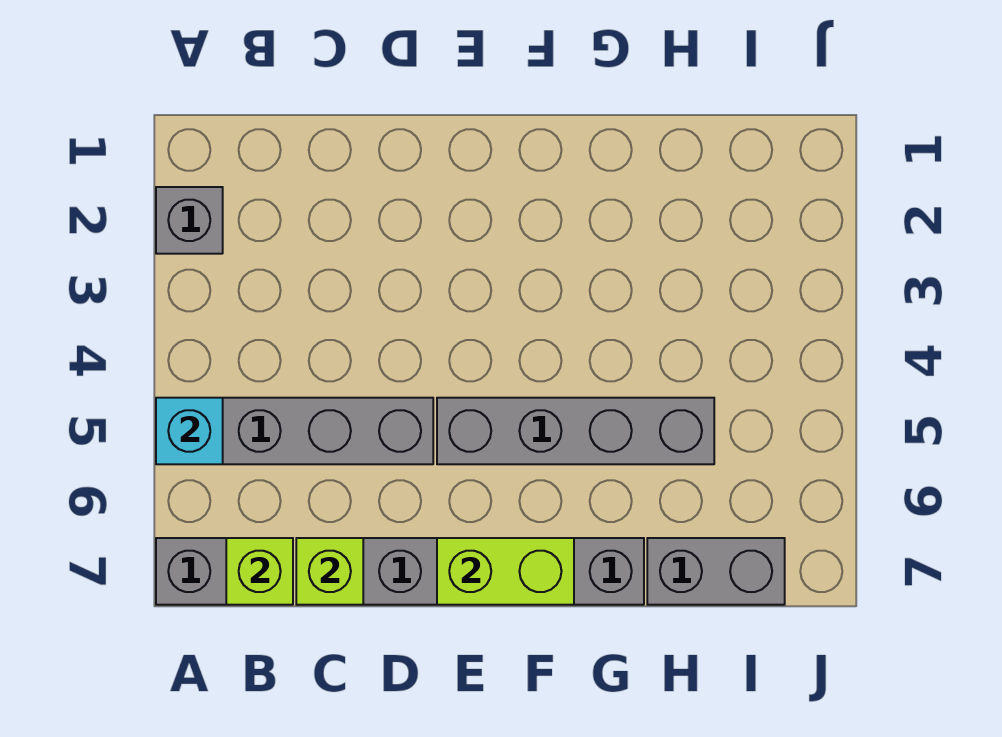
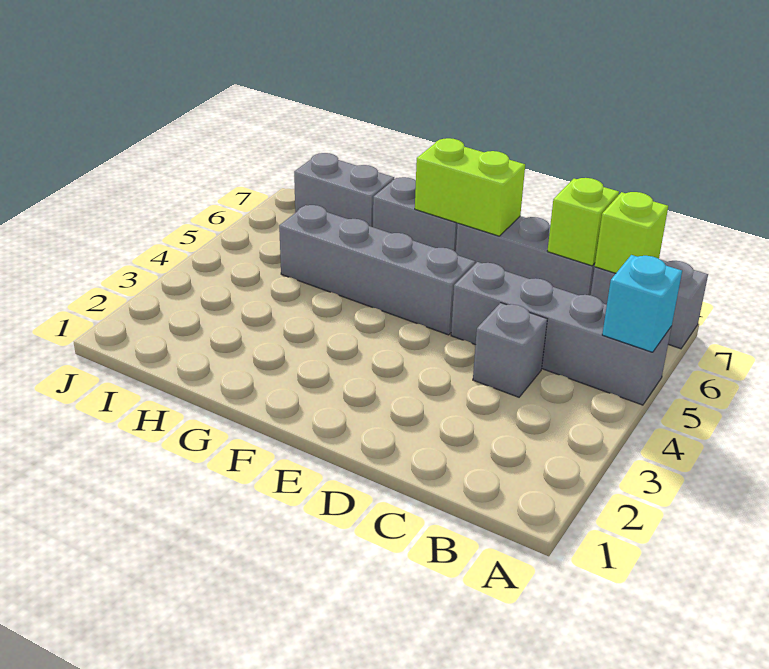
grey brick A2 level 1 -> grey brick C4 level 1

